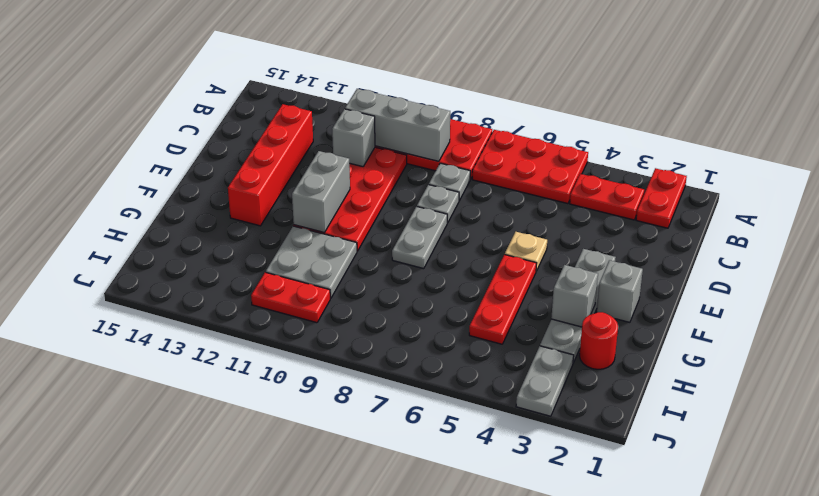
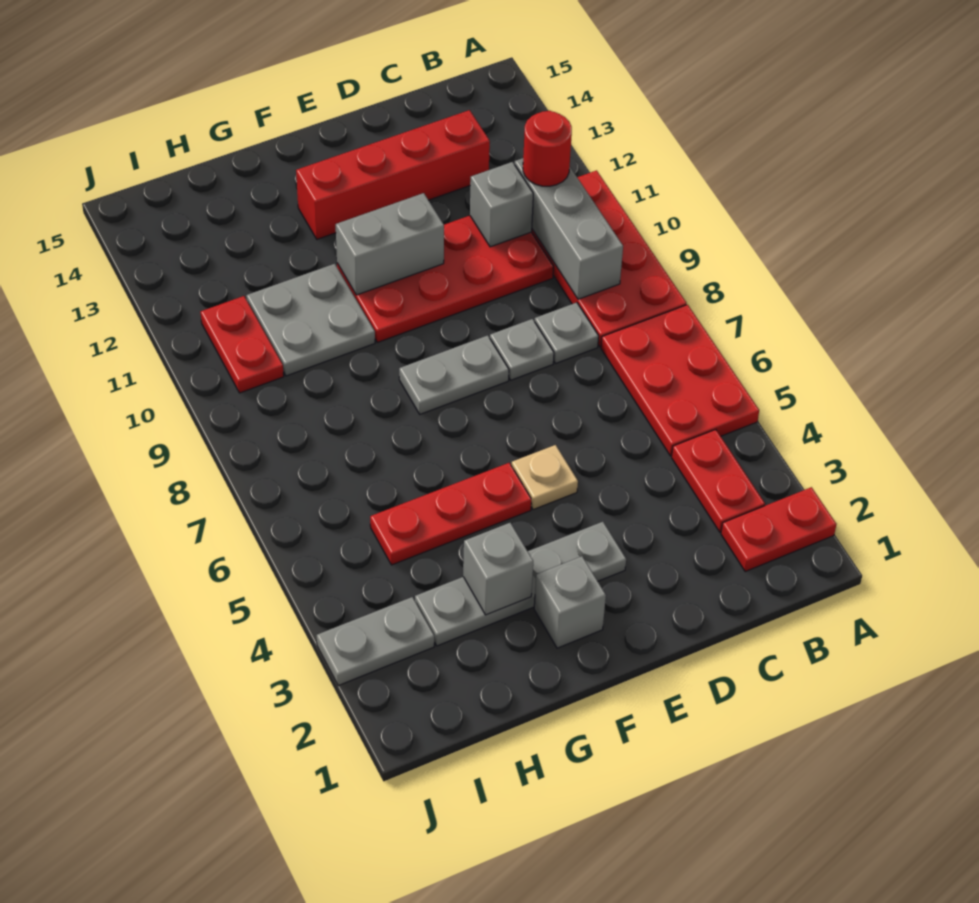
red round brick H2 level 1 -> red round brick B11 level 3

